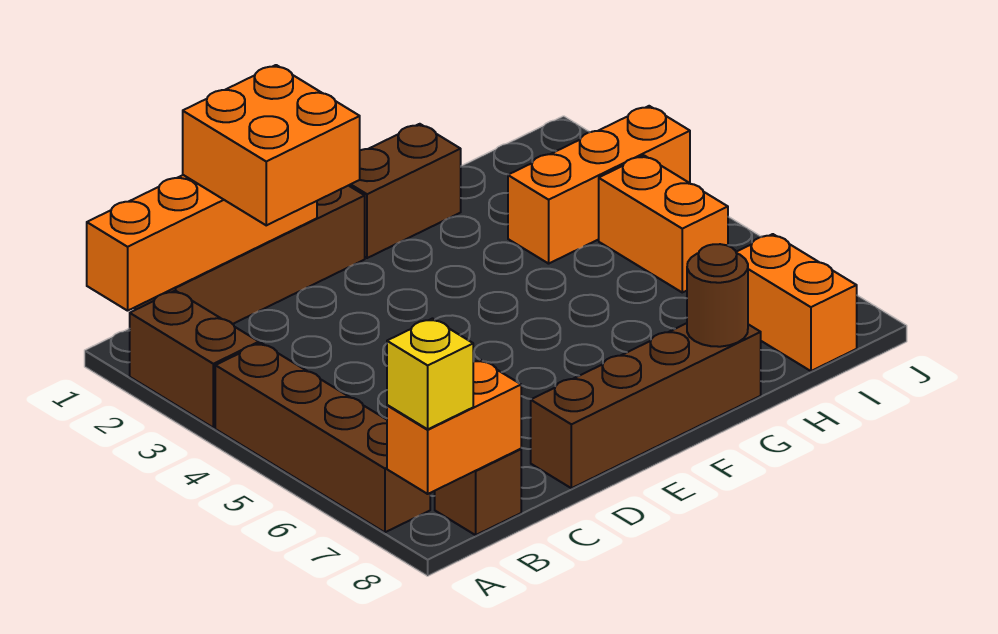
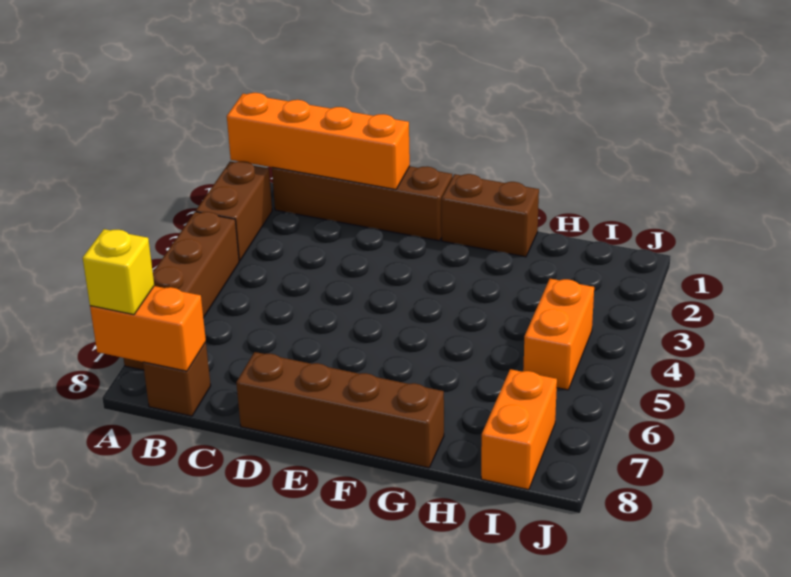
orange brick C1:D2 level 3 -> none
brown round brick G8 level 2 -> none
orange brick H3:J3 level 1 -> none

